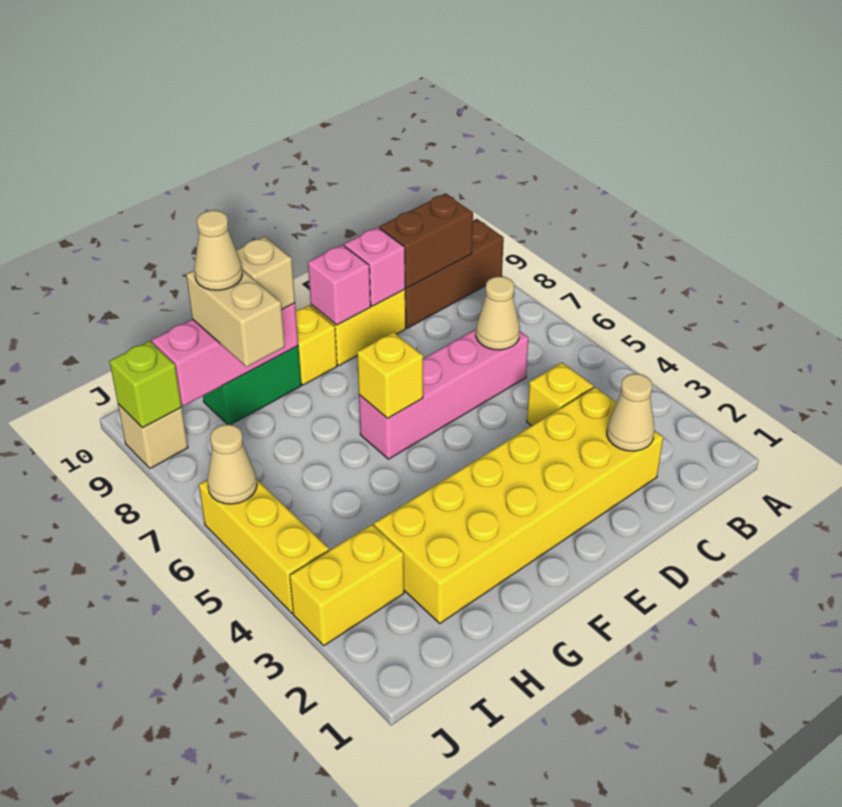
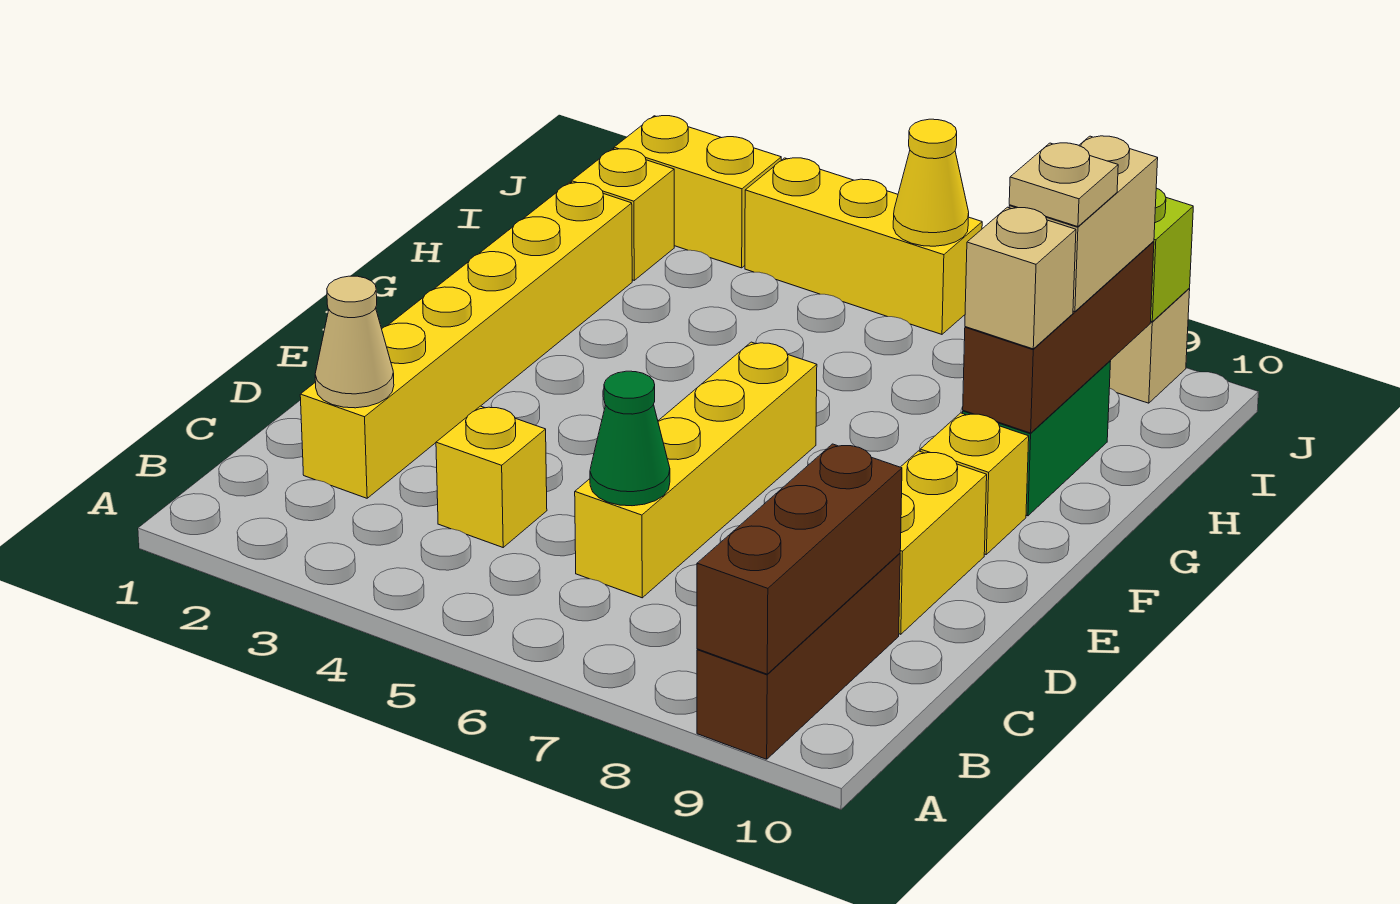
brown brick B9:C9 level 2 -> brown brick A9:C9 level 2
yellow brick C2:H3 level 1 -> yellow brick C2:H2 level 1
pink brick C6:F6 level 1 -> yellow brick C6:F6 level 1
tan cone C6 level 2 -> green cone C6 level 2
pink brick D9 level 2 -> none
pink brick E9 level 2 -> none
yellow brick F6 level 2 -> yellow brick I2 level 1
pink brick G9:I9 level 2 -> brown brick G9:I9 level 2
tan brick H8:H9 level 3 -> tan brick H9:I9 level 3
tan cone H9 level 4 -> tan plate H9 level 4
yellow brick I3:J3 level 1 -> yellow brick J2:J3 level 1
tan cone J6 level 2 -> yellow cone J6 level 2

